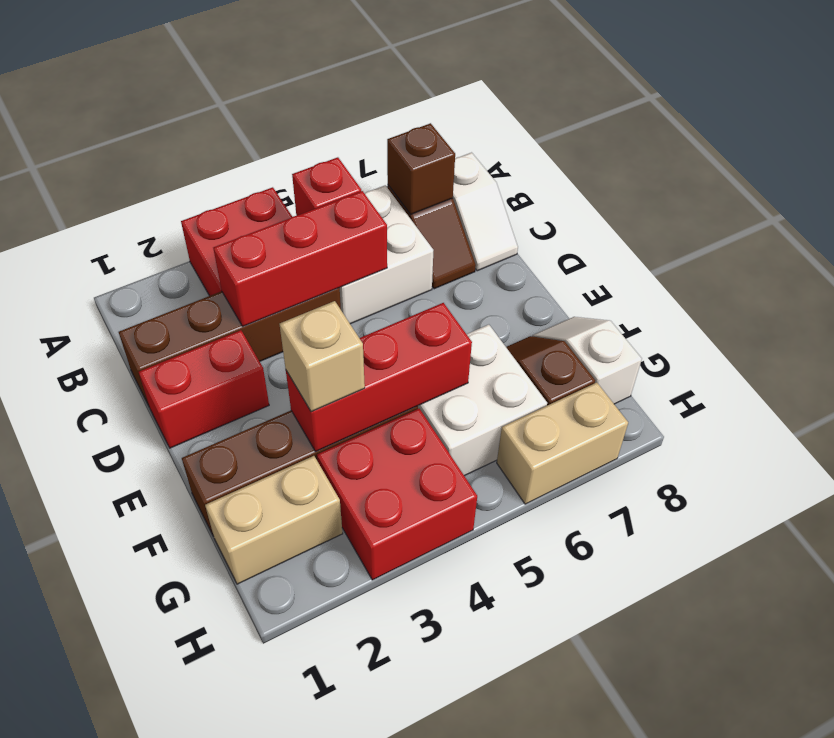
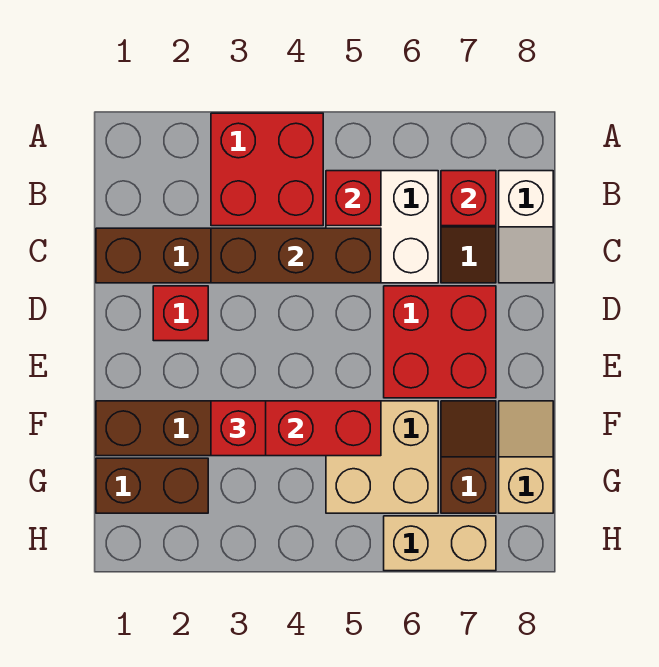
brown brick B7 level 2 -> red brick B7 level 2
red brick C3:C5 level 2 -> brown brick C3:C5 level 2
red brick D1:D2 level 1 -> red brick D2 level 1
tan brick F3 level 3 -> red brick F3 level 3
white brick F5:G6 level 1 -> tan brick F5:G6 level 1
white slope F8:G8 level 1 top G -> tan slope F8:G8 level 1 top G
tan brick G1:G2 level 1 -> brown brick G1:G2 level 1
red brick G3:H4 level 1 -> red brick D6:E7 level 1

